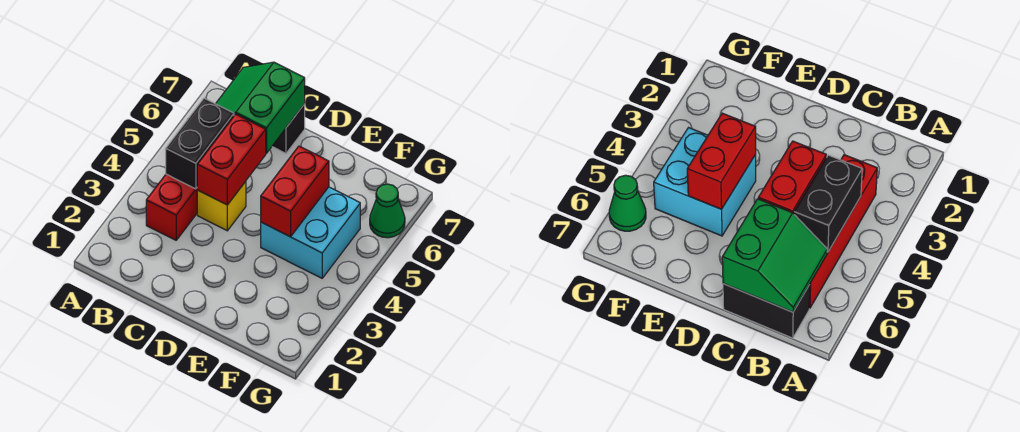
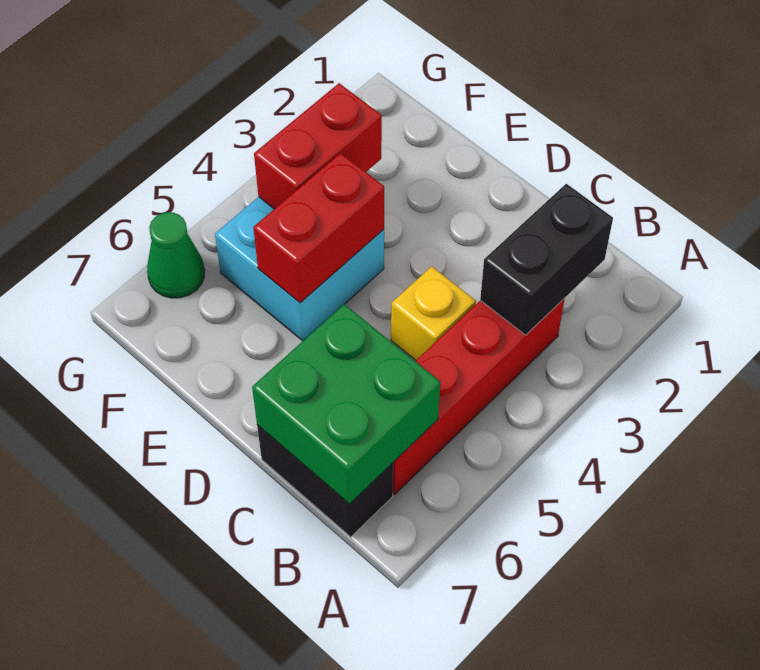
black brick B4:B5 level 2 -> black brick B2:B3 level 2
green slope B6:C7 level 2 top C -> green brick B6:C7 level 2
red brick C4:C5 level 2 -> red brick F3:F4 level 2

